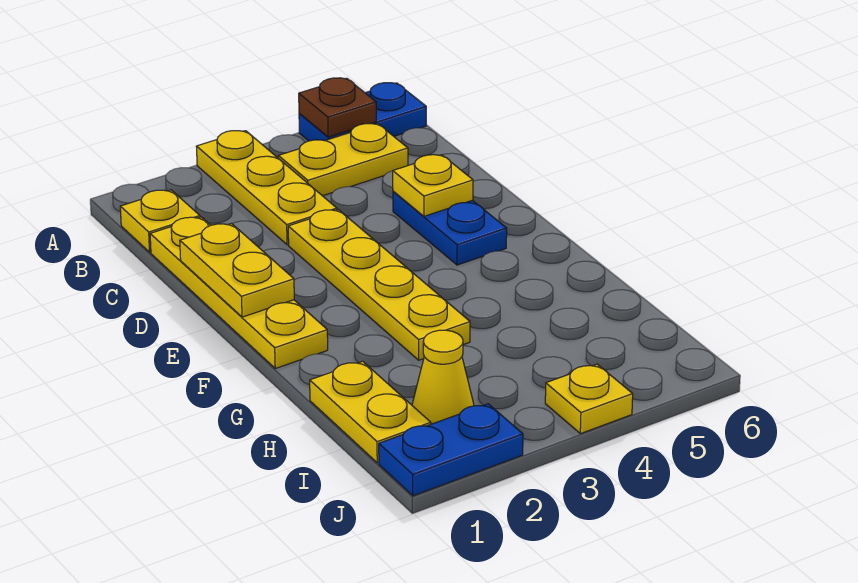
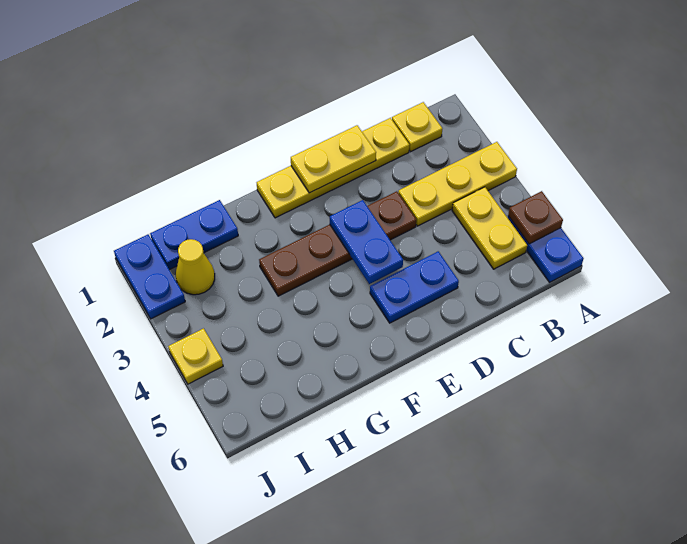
yellow plate D3:G3 level 1 -> brown plate D3:G3 level 1
yellow plate D5 level 2 -> none
none -> blue plate E3:E4 level 2
yellow plate H1:I1 level 1 -> blue plate H1:I1 level 1

